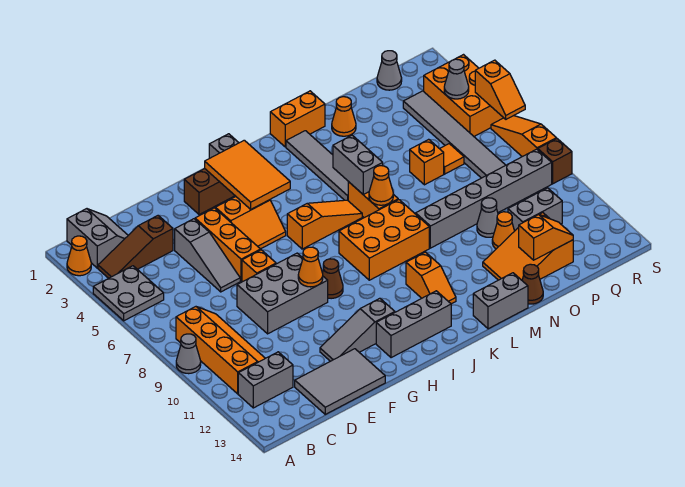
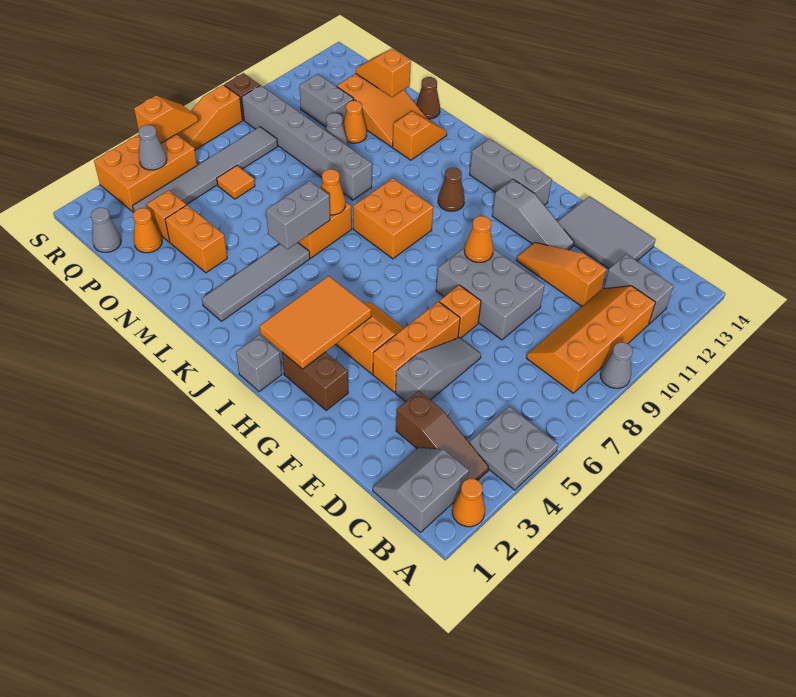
brown cone H9 level 1 -> brown cone J11 level 1
orange slope I6:K6 level 1 top I -> orange slope D11:F11 level 1 top D
orange brick J8:L9 level 1 -> orange brick J8:K9 level 1
orange slope K11:K12 level 1 top 11 -> orange slope M12:M13 level 1 top 12
orange brick L1:M1 level 1 -> orange brick N3:O3 level 1
grey brick L14:M14 level 1 -> none
orange cone N2 level 1 -> orange cone P2 level 1
orange brick O6 level 1 -> orange brick P3 level 1

